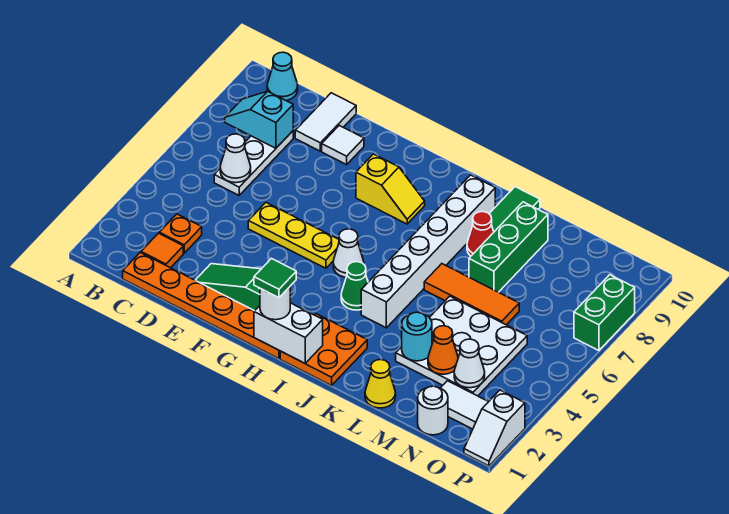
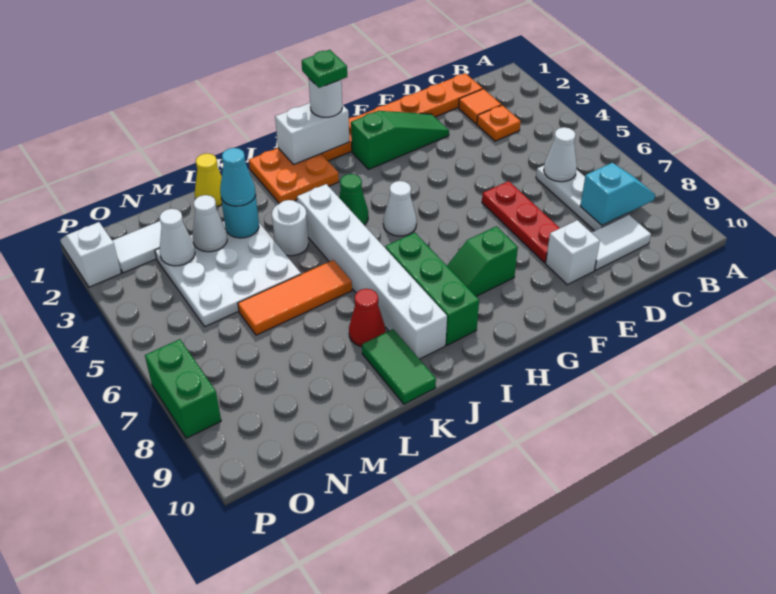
cyan cone B10 level 1 -> cyan cone L3 level 3
white tile D9:D10 level 1 -> white tile C9:D9 level 1
yellow plate E5:G5 level 1 -> none
none -> red plate E6:E8 level 1
white tile E9 level 1 -> white brick E9 level 1
yellow slope G8:H8 level 1 top G -> green slope G8:H8 level 1 top G
green tile H1 level 4 -> green plate H1 level 4
green brick L7:L9 level 1 -> green brick I7:I9 level 1
orange cone M3 level 2 -> white cone M3 level 2
white round brick N1 level 1 -> white round brick K4 level 1

